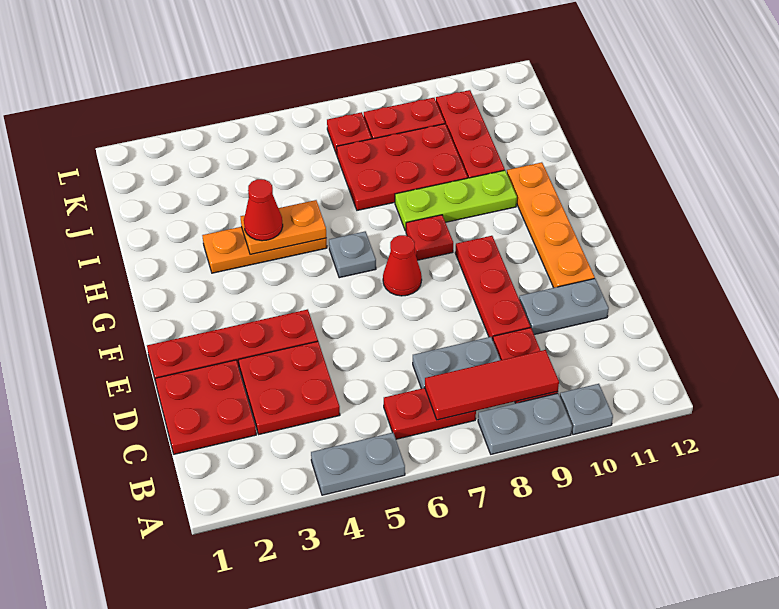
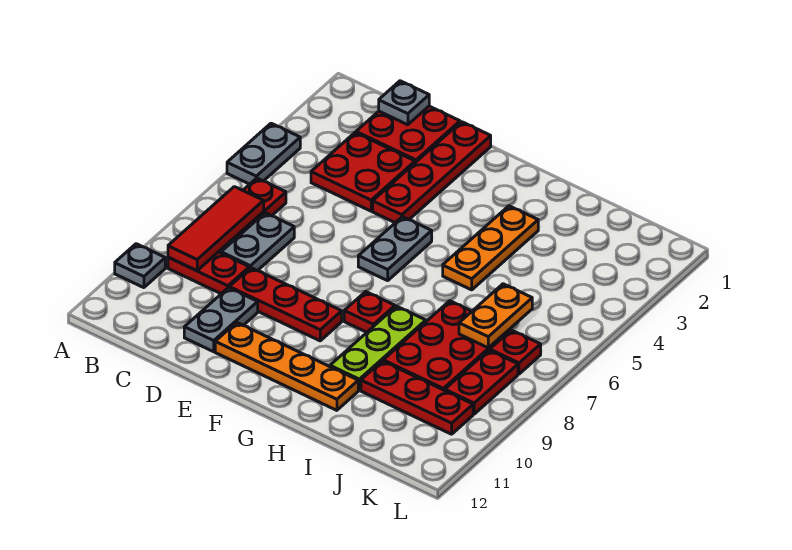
grey plate A8:A9 level 1 -> grey plate F5:F6 level 1
red cone F7 level 1 -> none
grey plate G6 level 1 -> grey plate C1 level 2
orange plate H4:H5 level 2 -> orange plate J6:J7 level 2
red cone H4 level 3 -> none

